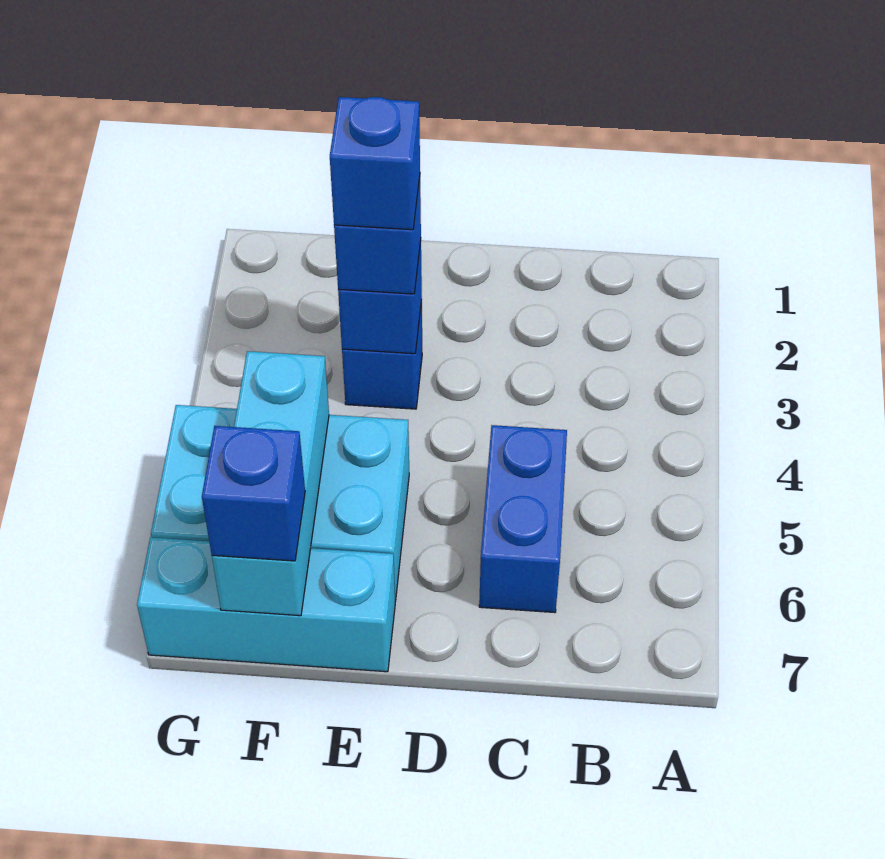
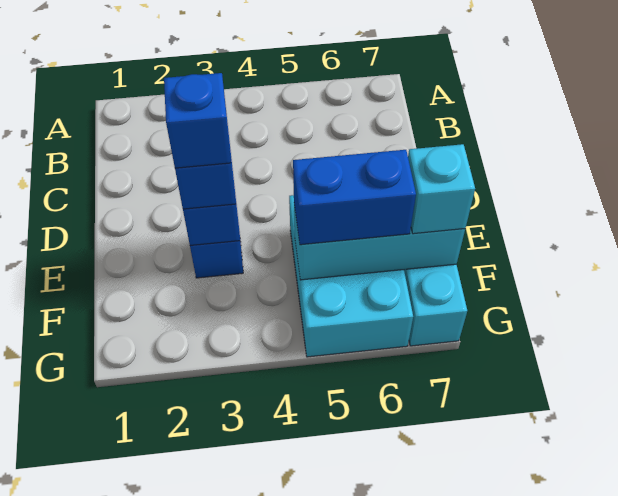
blue brick C5:C6 level 1 -> blue brick F5:F6 level 3
blue brick F7 level 3 -> cyan brick F7 level 3

